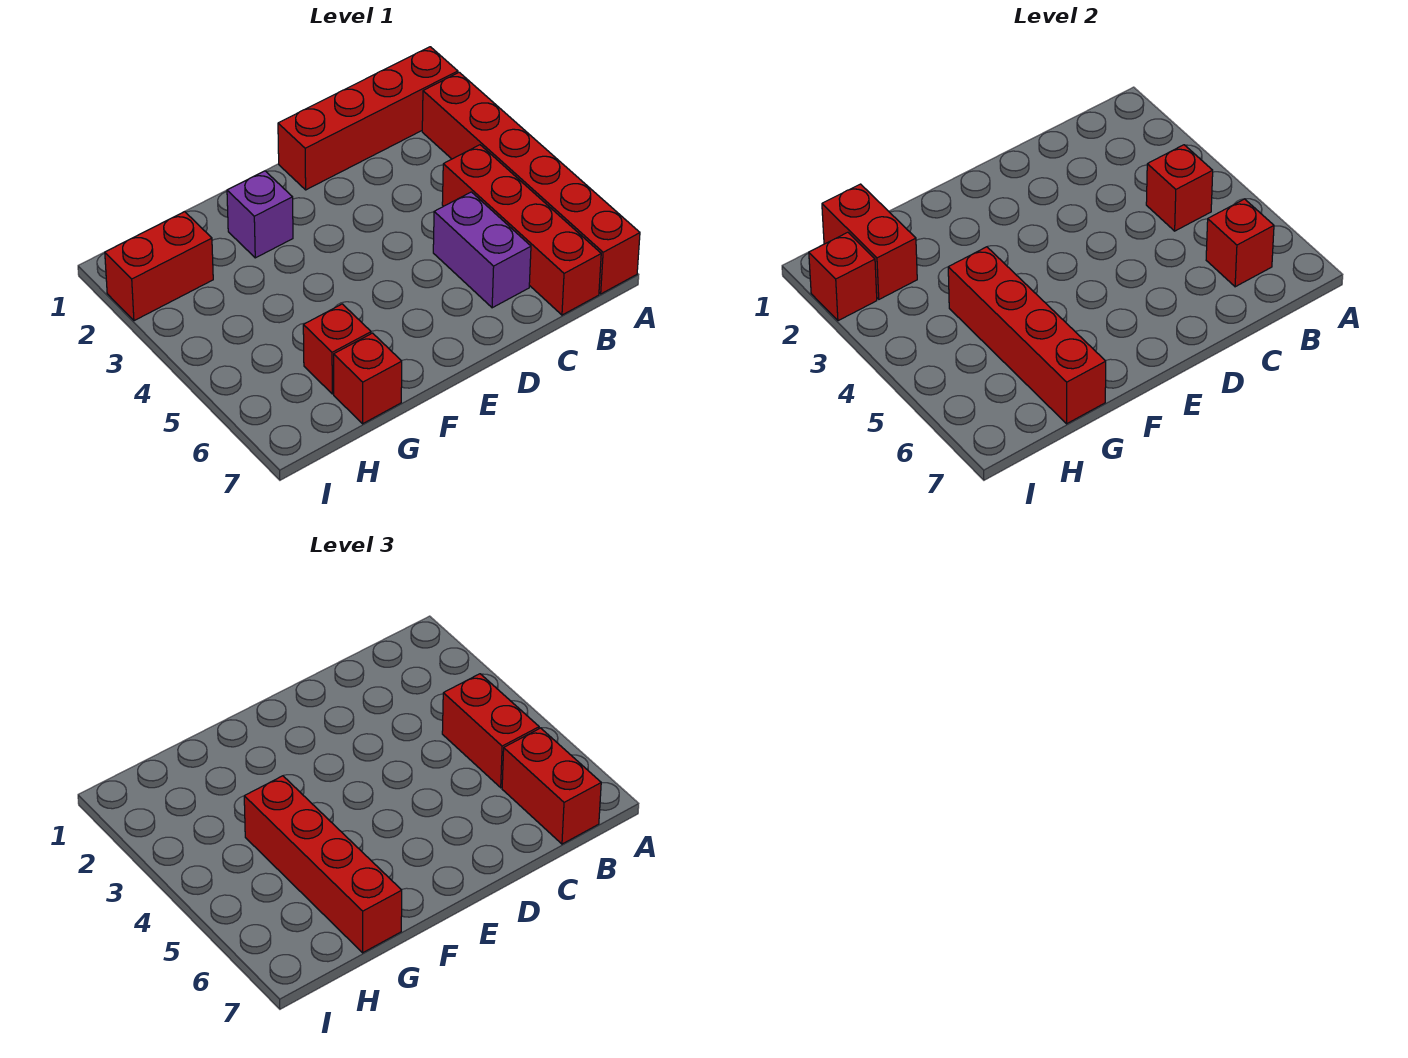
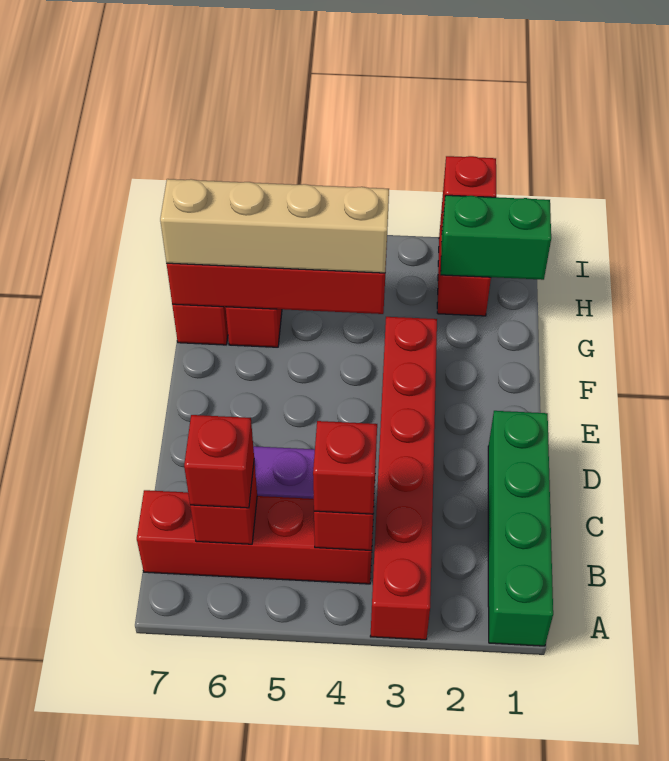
red brick A1:D1 level 1 -> green brick A1:D1 level 1
red brick A2:A7 level 1 -> red brick A3:F3 level 1
red brick B4:B5 level 3 -> red brick B4 level 3
red brick B6:B7 level 3 -> red brick B6 level 3
purple brick F2 level 1 -> none
red brick G4:G7 level 3 -> tan brick G4:G7 level 3
red brick H1:H2 level 2 -> green brick H1:H2 level 2

